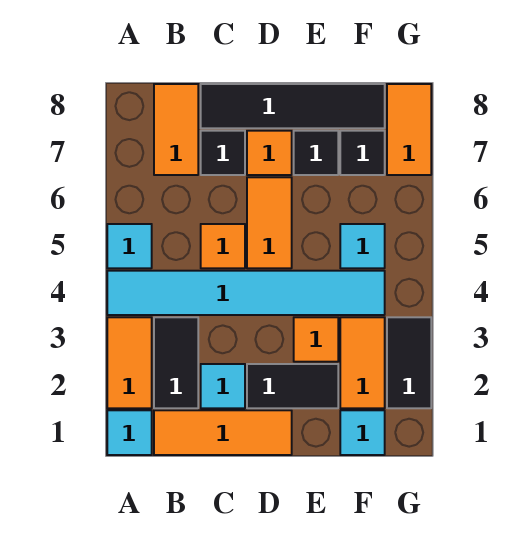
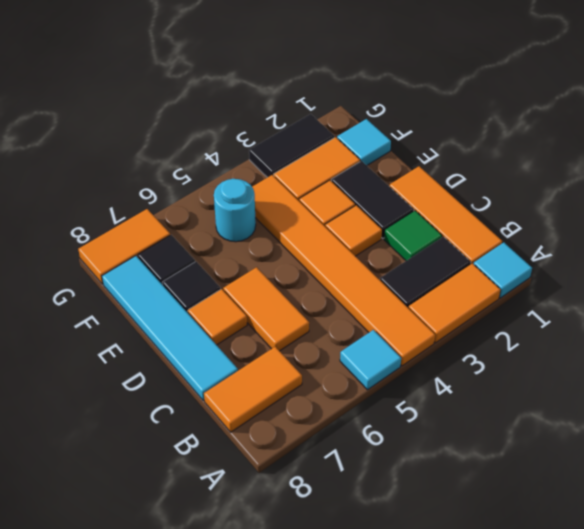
cyan tile A4:F4 level 1 -> orange tile A4:F4 level 1
cyan tile C2 level 1 -> green tile C2 level 1
orange tile C5 level 1 -> orange tile D3 level 1
black tile C7 level 1 -> none
black tile C8:F8 level 1 -> cyan tile C8:F8 level 1
orange tile D5:D6 level 1 -> orange tile C6:D6 level 1
cyan tile F5 level 1 -> cyan round brick F5 level 1

